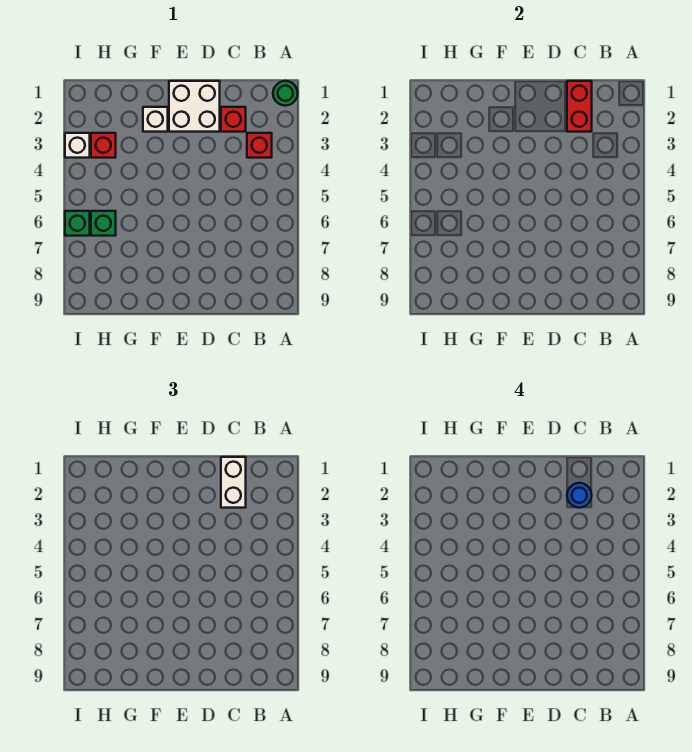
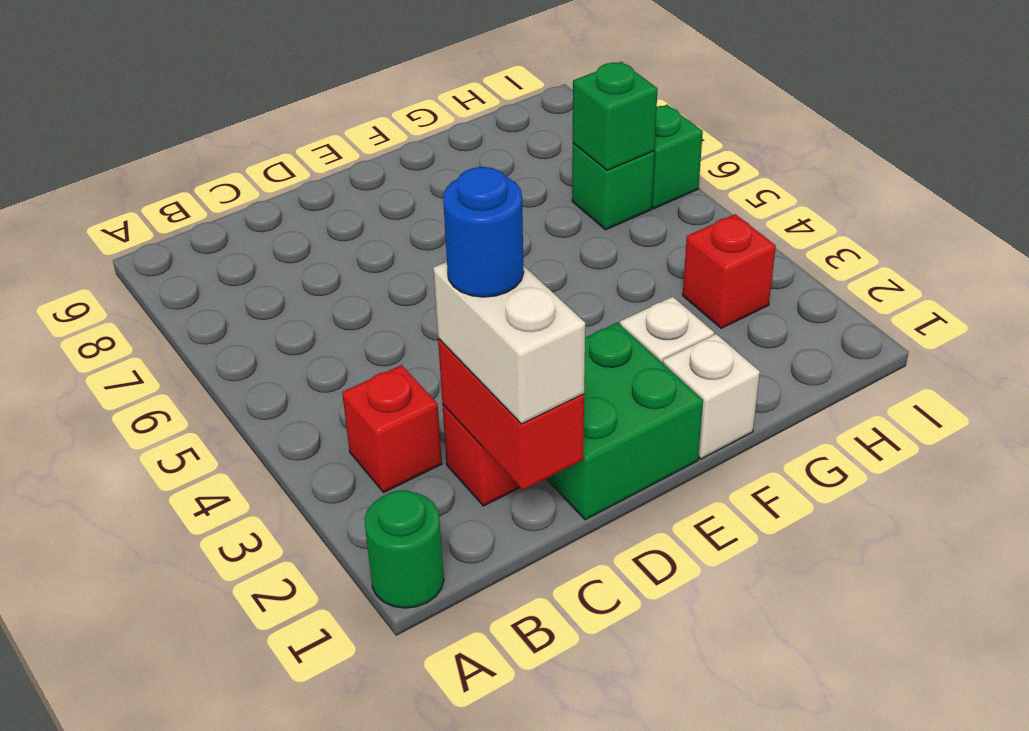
white brick D1:E2 level 1 -> green brick D1:E2 level 1
none -> green brick H6 level 2
white brick I3 level 1 -> white brick F1 level 1

